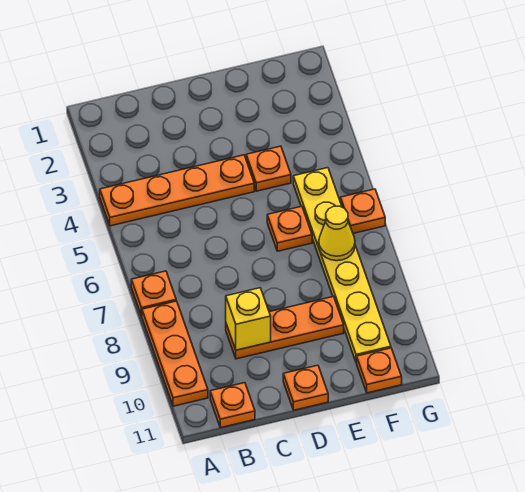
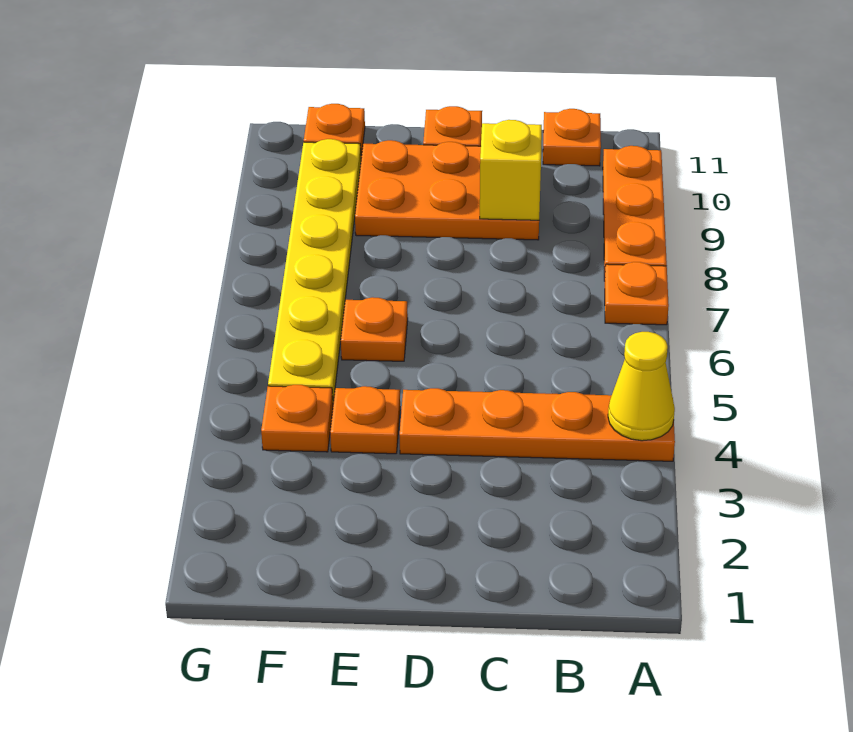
orange plate C9:E9 level 1 -> orange plate C9:E10 level 1
yellow cone F7 level 2 -> yellow cone A4 level 2
orange plate G6 level 1 -> orange plate F4 level 1

